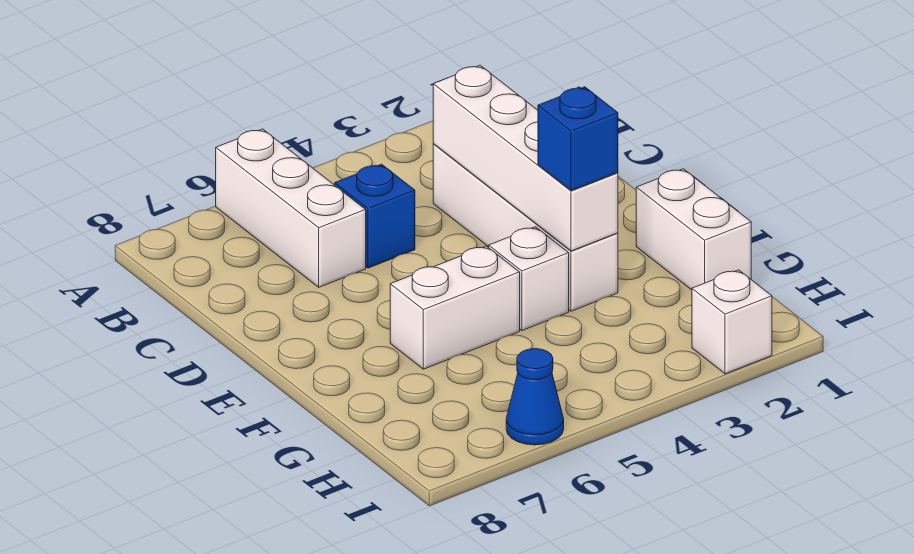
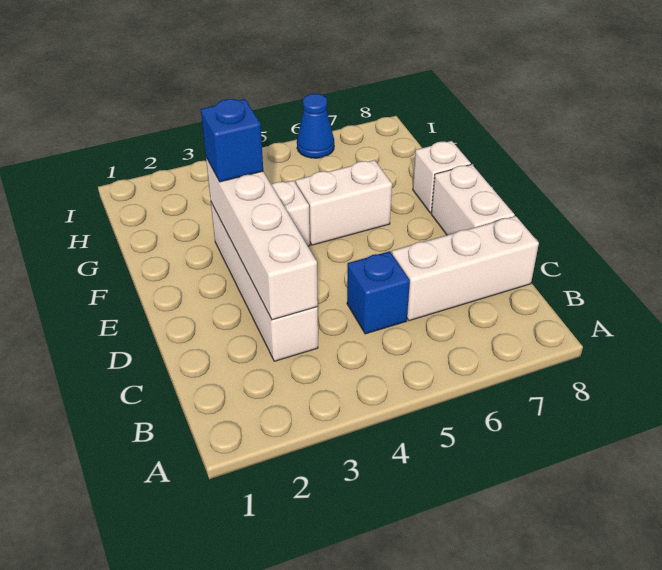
white brick A6:C6 level 1 -> white brick C6:C8 level 1
white brick F1:G1 level 1 -> white brick D8:E8 level 1
white brick I2 level 1 -> white brick F8 level 1

